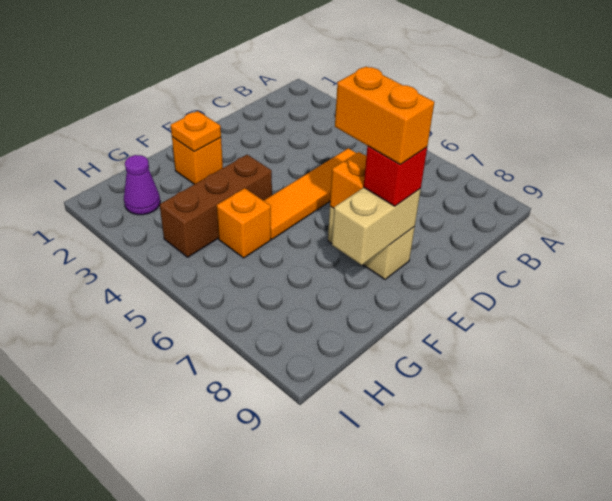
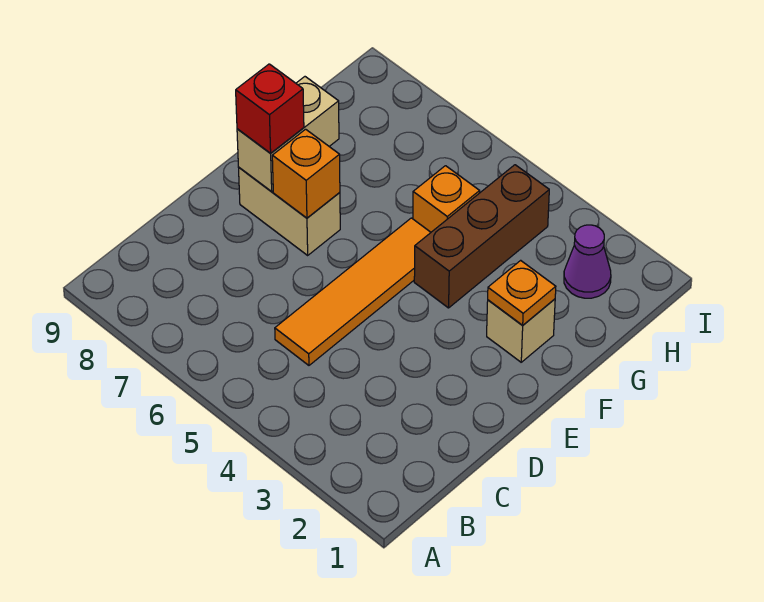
orange brick E7:E8 level 4 -> none
orange brick F2 level 1 -> tan brick F2 level 1

